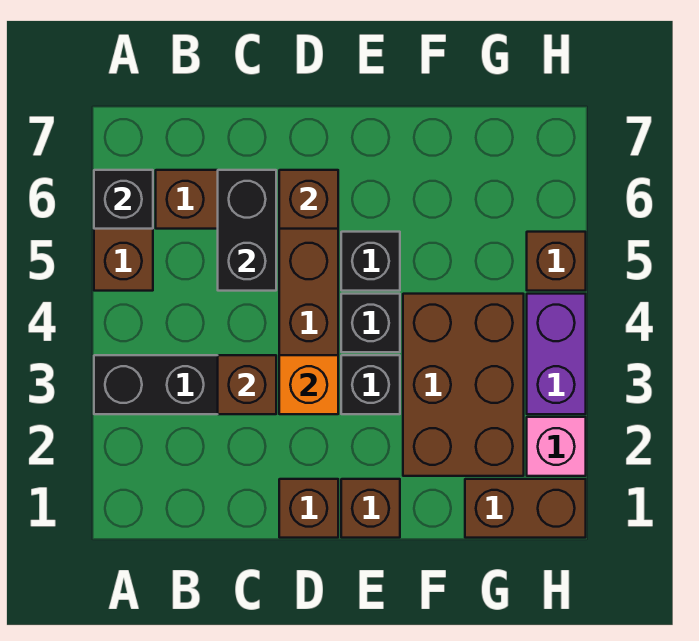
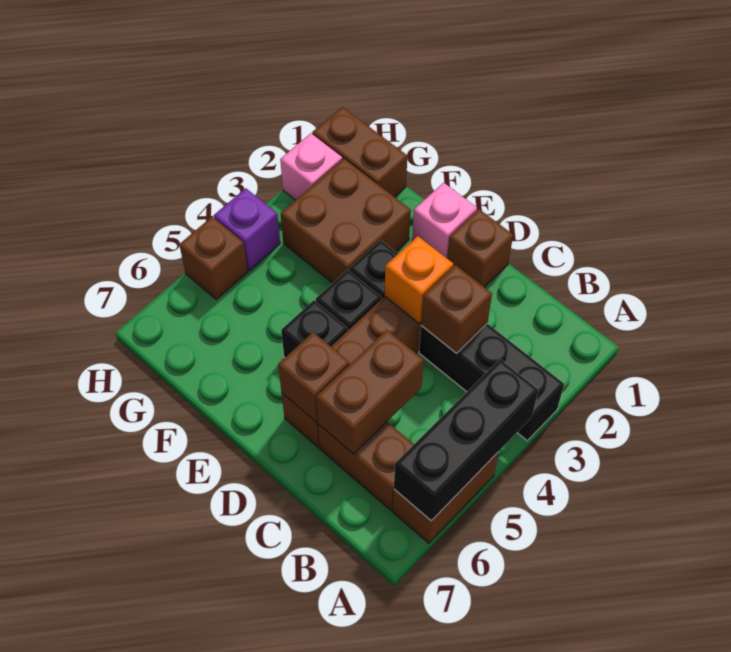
black brick A6 level 2 -> black brick A4:A6 level 2
black brick C5:C6 level 2 -> brown brick C5:C6 level 2
brown brick E1 level 1 -> pink brick E1 level 1
brown brick F2:G4 level 1 -> brown brick F2:G3 level 1
purple brick H3:H4 level 1 -> purple brick H4 level 1

